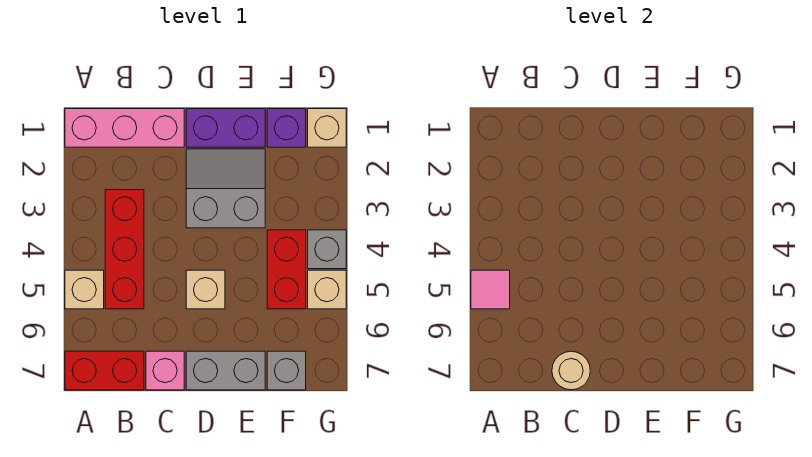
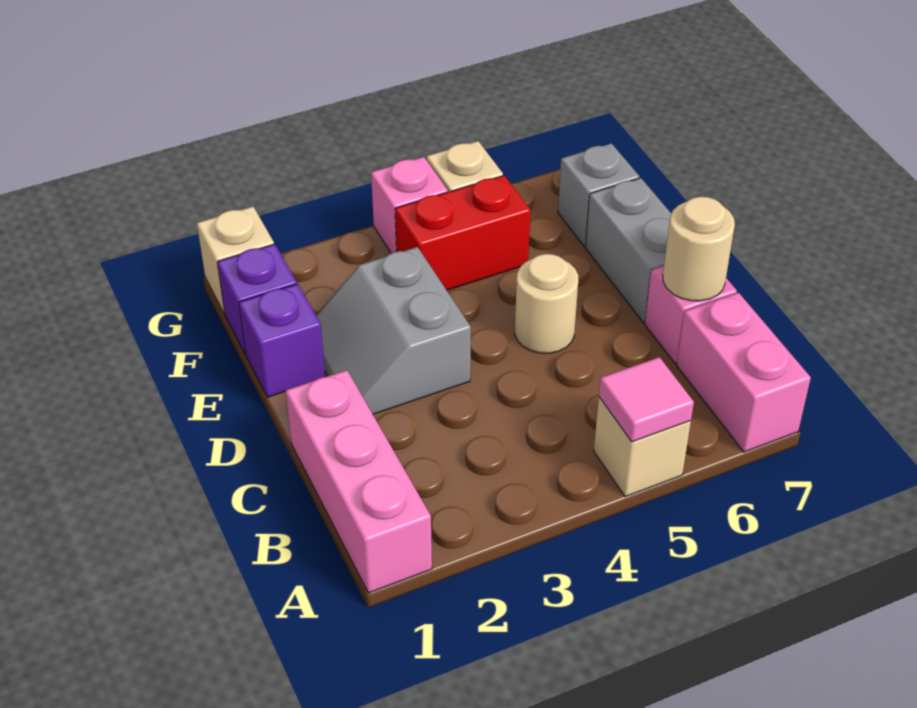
red brick A7:B7 level 1 -> pink brick A7:B7 level 1
red brick B3:B5 level 1 -> none
purple brick D1:E1 level 1 -> purple brick E1 level 1
tan brick D5 level 1 -> tan round brick D5 level 1
grey brick G4 level 1 -> pink brick G4 level 1

